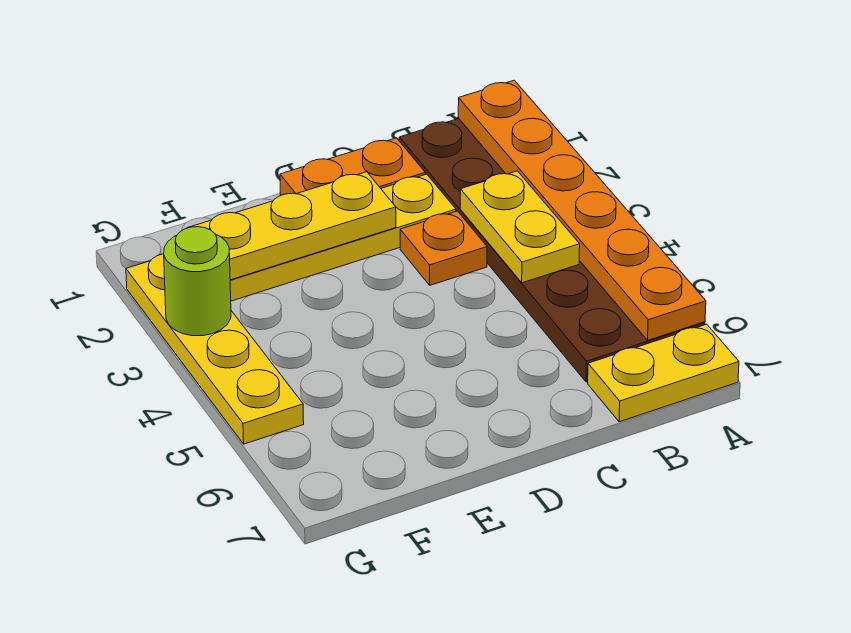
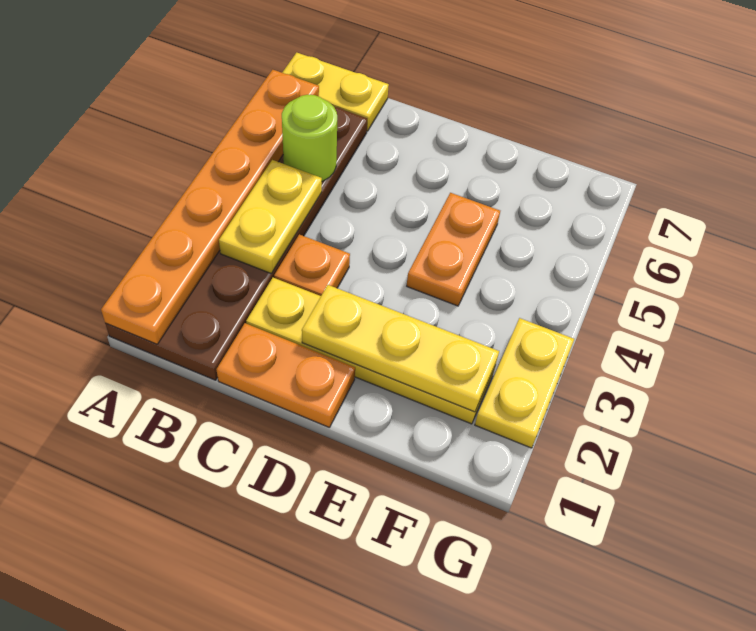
none -> orange plate E4:E5 level 1
yellow plate G2:G5 level 1 -> yellow plate G2:G3 level 1
lime round brick G3 level 2 -> lime round brick B5 level 2

